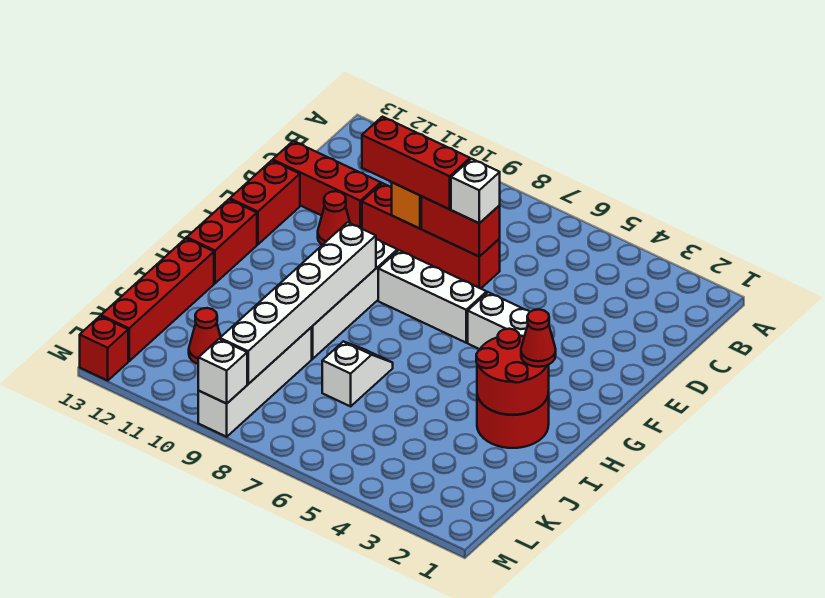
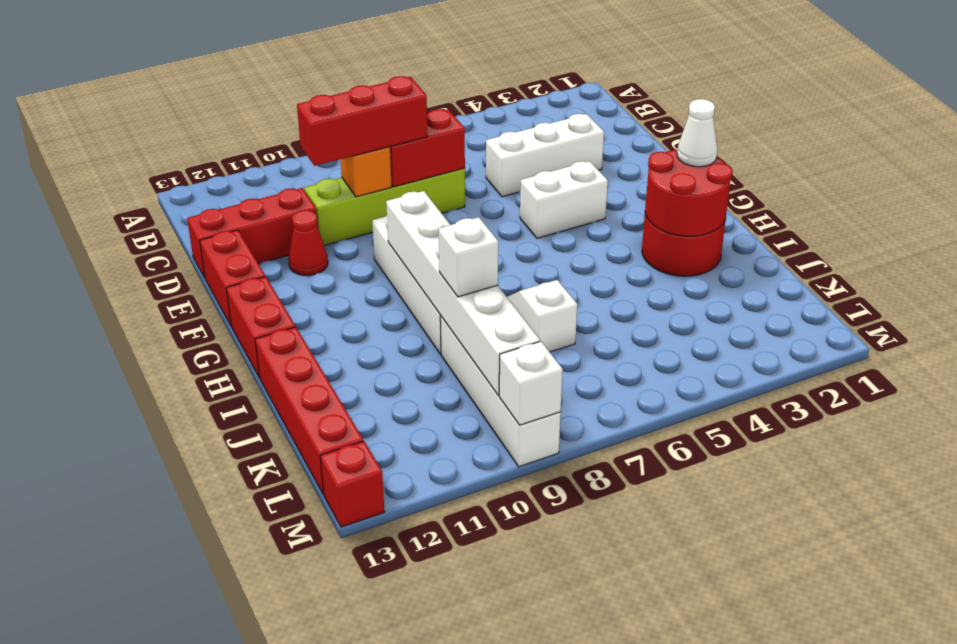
red brick D7:D10 level 1 -> lime brick D7:D10 level 1
white brick D7 level 3 -> white brick J9 level 3
white brick F6:F8 level 1 -> white brick D3:D5 level 1
red cone H2 level 3 -> white cone H2 level 3
red cone K11 level 1 -> none

